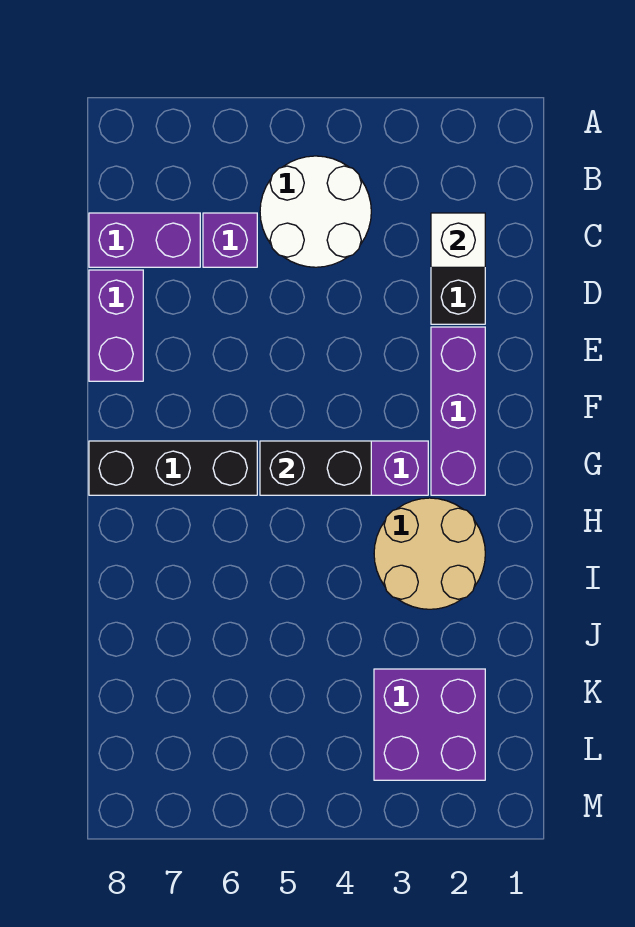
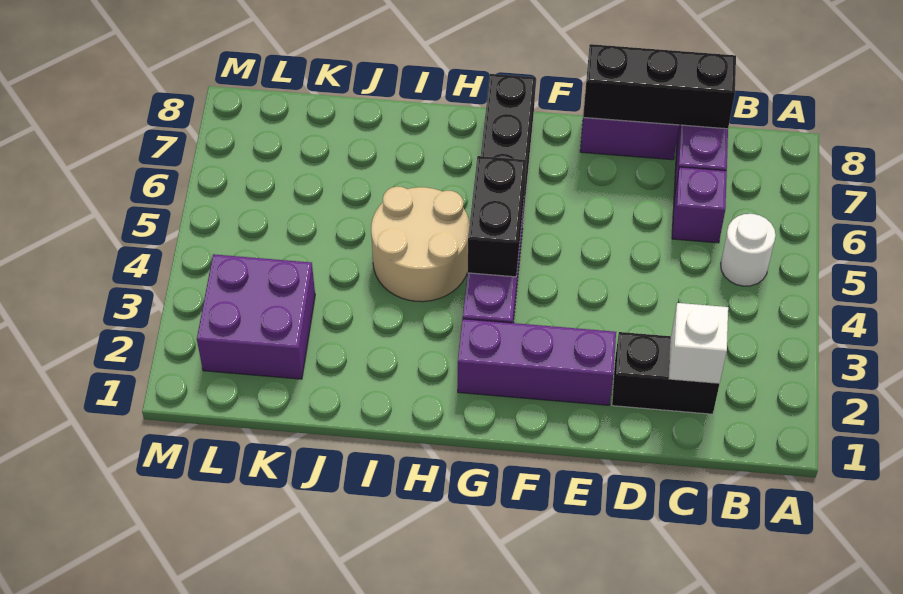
white round brick B4:C5 level 1 -> white round brick B5 level 1
none -> black brick C8:E8 level 2
tan round brick H2:I3 level 1 -> tan round brick H4:I5 level 1

